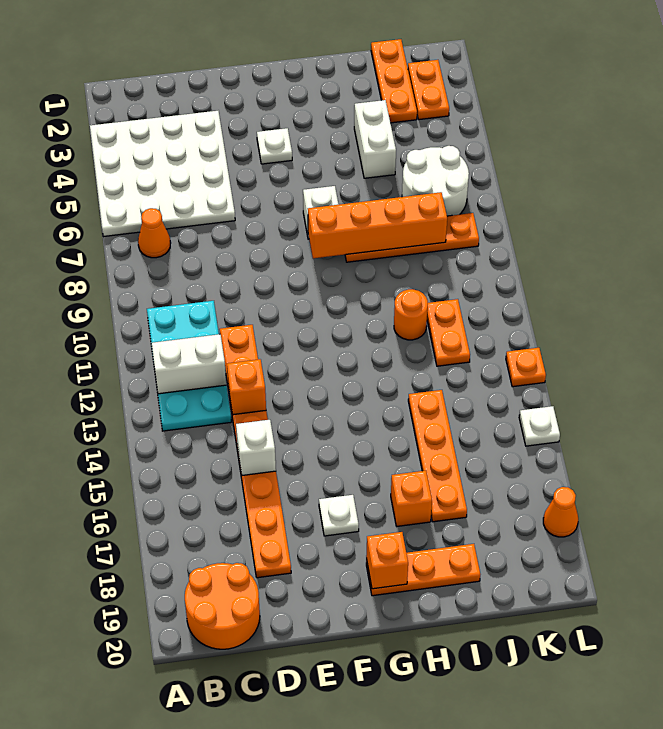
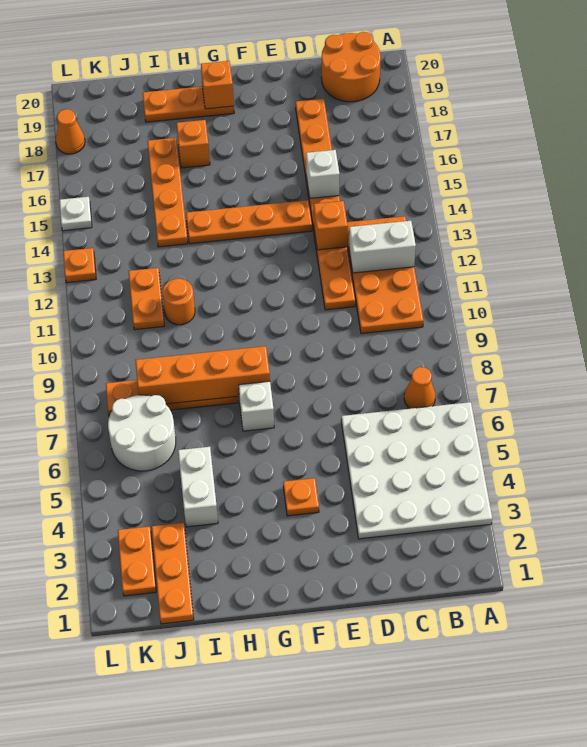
cyan plate B10:C13 level 1 -> orange plate B10:C13 level 1
none -> orange plate E14:H14 level 1
white plate F4 level 1 -> orange plate F4 level 1
white plate F17 level 1 -> none

